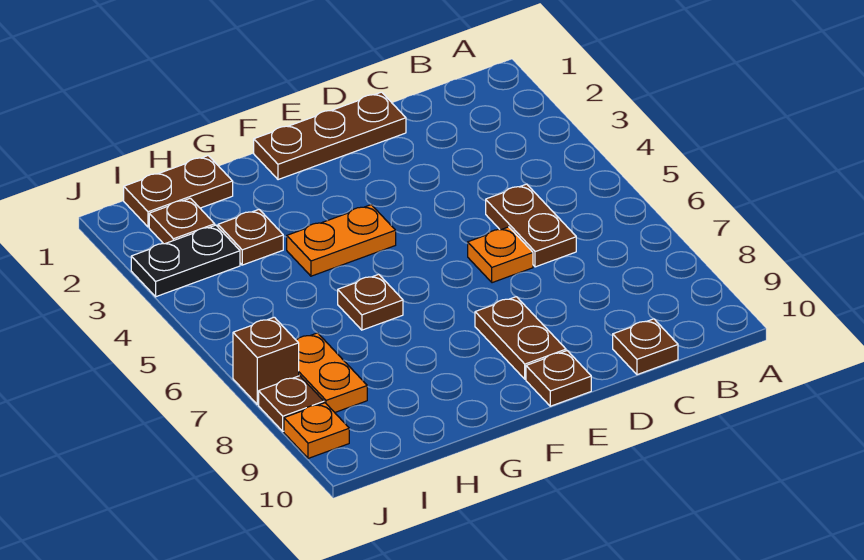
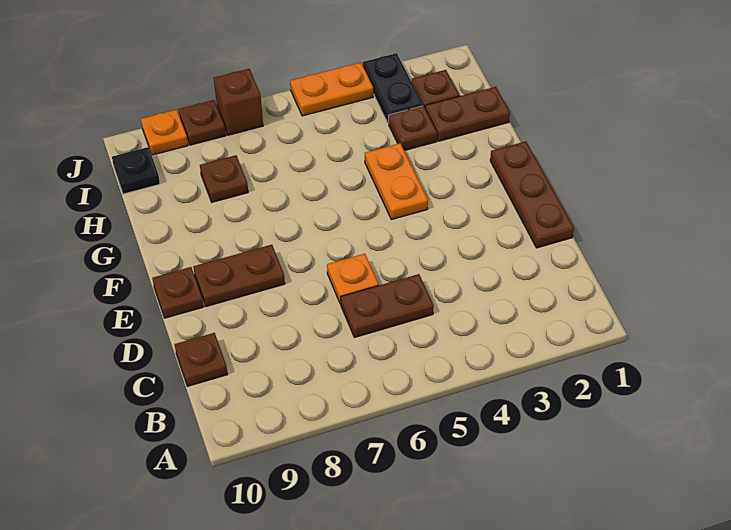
brown plate G6 level 1 -> brown plate H8 level 1
brown plate H1:I1 level 1 -> brown plate H1:H2 level 1
orange plate I7:I8 level 1 -> orange plate J4:J5 level 1
none -> black plate I10 level 1

